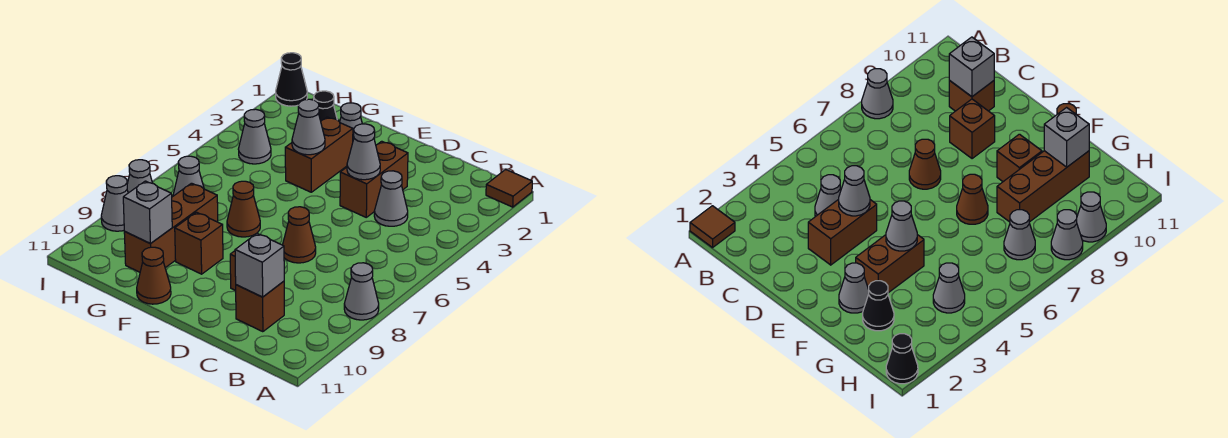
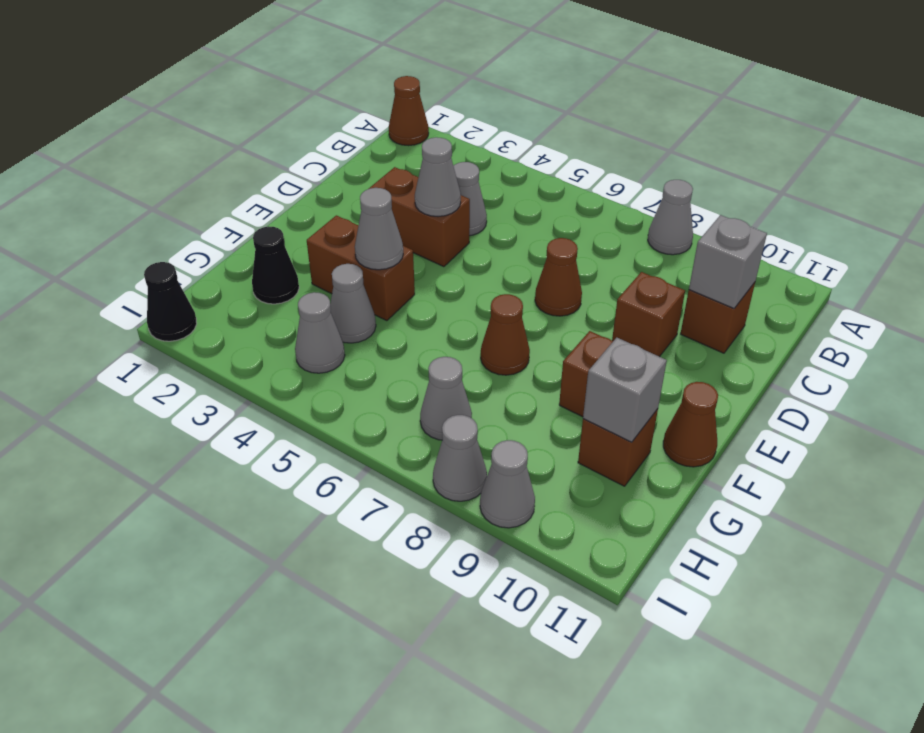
brown tile A1 level 1 -> brown cone A1 level 1
grey cone F2 level 1 -> grey cone G4 level 1
brown brick G8:G10 level 1 -> brown brick G10 level 1

